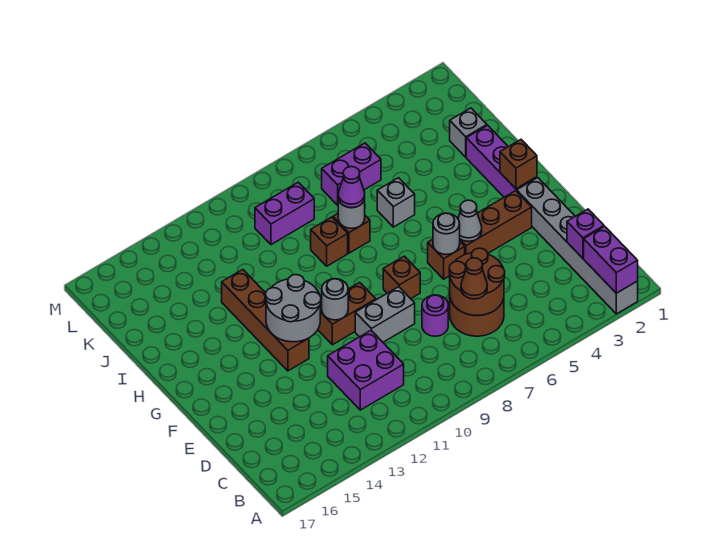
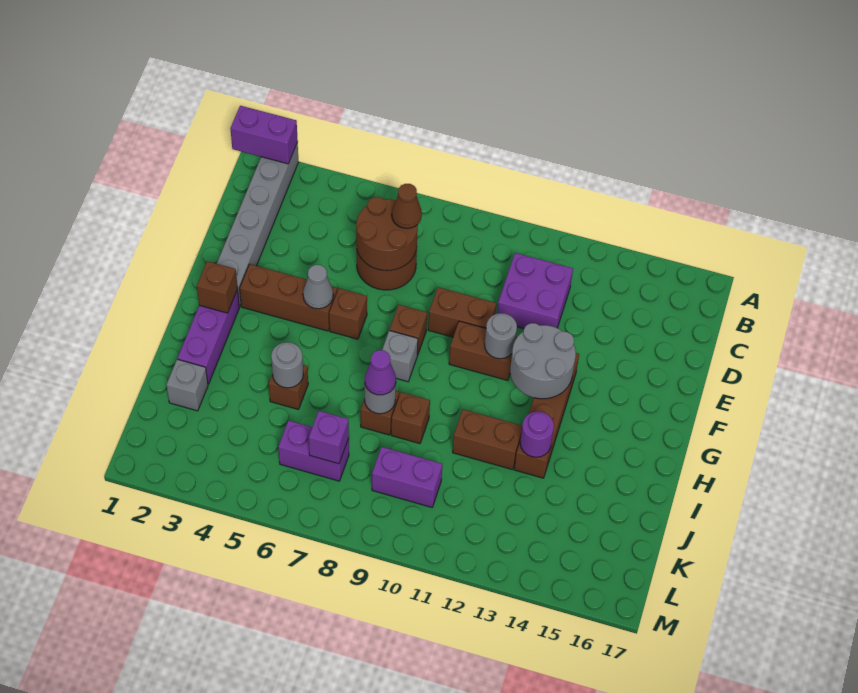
purple brick A2:B2 level 2 -> purple brick A1:A2 level 2
purple brick C2 level 2 -> purple brick K7 level 2
purple round brick D8 level 1 -> purple round brick I13 level 2
grey brick E9:E10 level 1 -> brown brick E9:E10 level 1
grey round brick F6 level 2 -> grey round brick I5 level 2
none -> brown brick I5 level 1
grey brick I6 level 1 -> grey brick G8 level 1
none -> brown brick I11:I12 level 1

